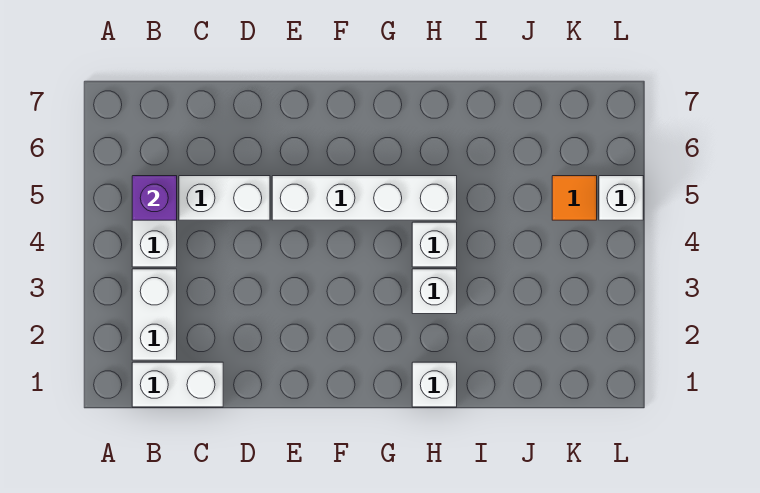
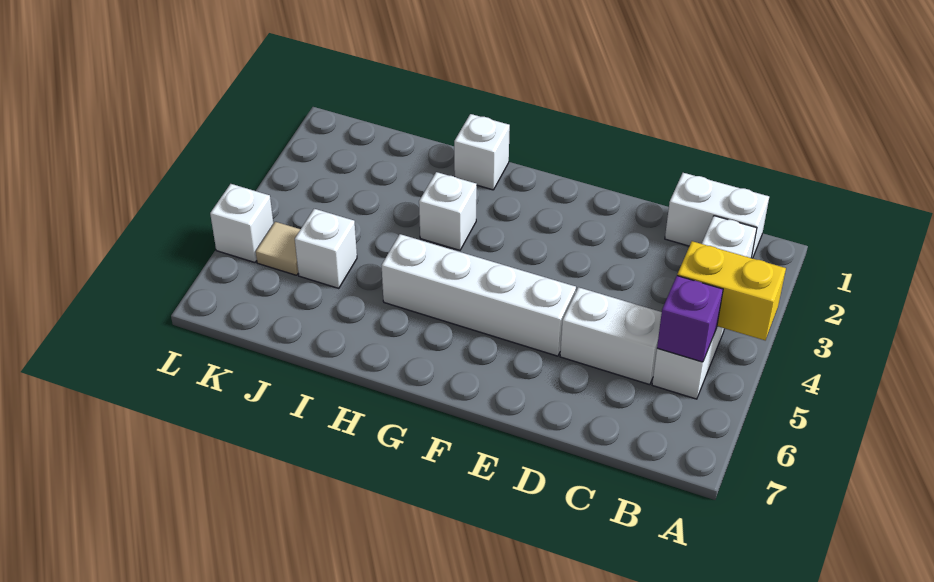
none -> yellow brick A4:B4 level 2
white brick H4 level 1 -> white brick J5 level 1
orange tile K5 level 1 -> tan tile K5 level 1

